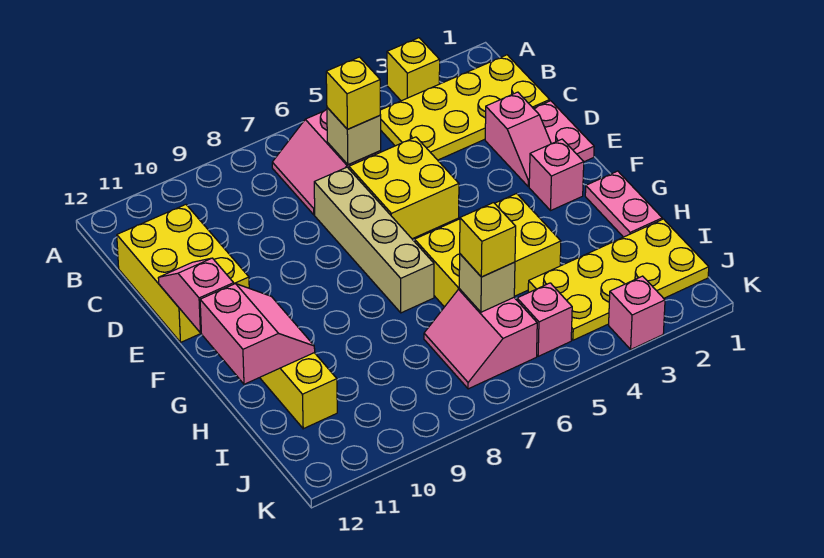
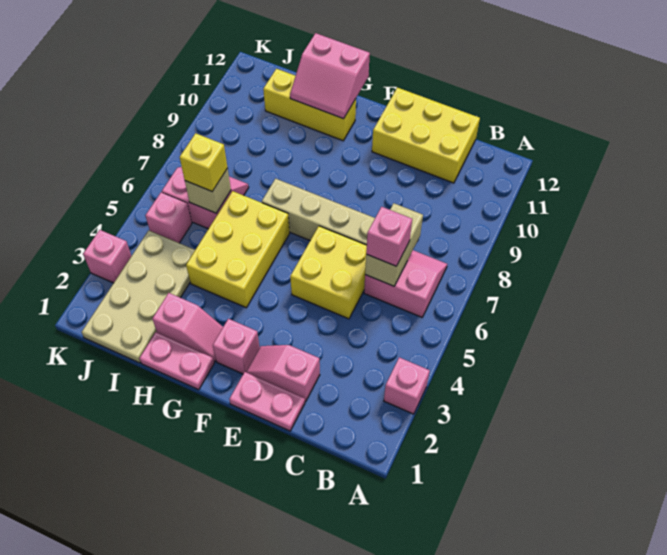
yellow brick A3 level 1 -> pink brick A3 level 1
yellow plate B1:C4 level 1 -> none
tan brick C6 level 2 -> tan brick C6:C7 level 2
yellow brick C6 level 3 -> pink brick C6 level 3
pink slope E12:F12 level 2 top F -> pink slope G2:H2 level 1 top H
yellow plate I1:J4 level 1 -> tan plate I1:J4 level 1

